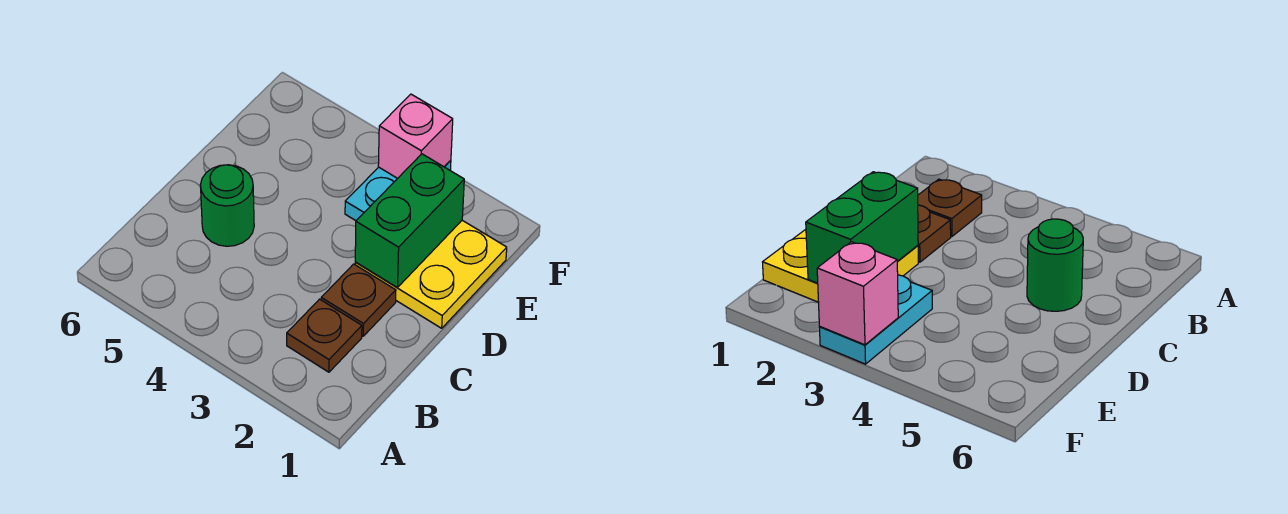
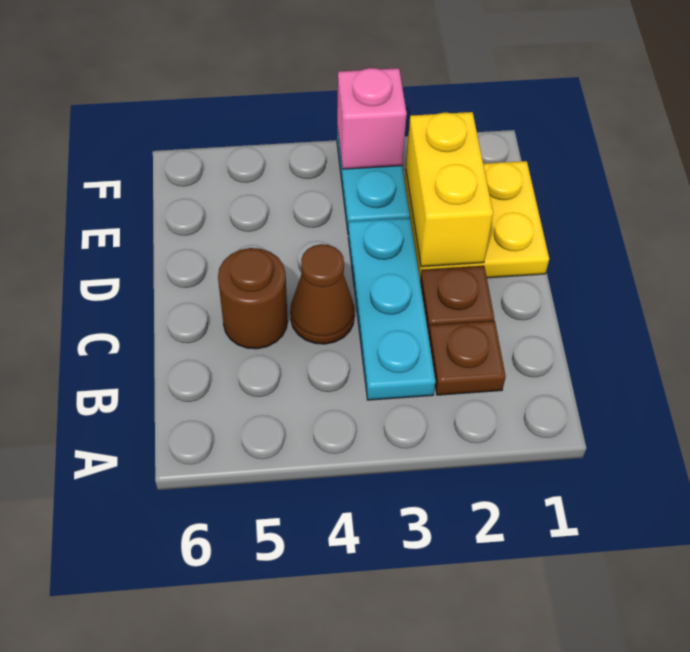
none -> cyan plate B3:D3 level 1
none -> brown cone C4 level 1
green round brick C5 level 1 -> brown round brick C5 level 1
green brick D2:E2 level 2 -> yellow brick D2:E2 level 2

